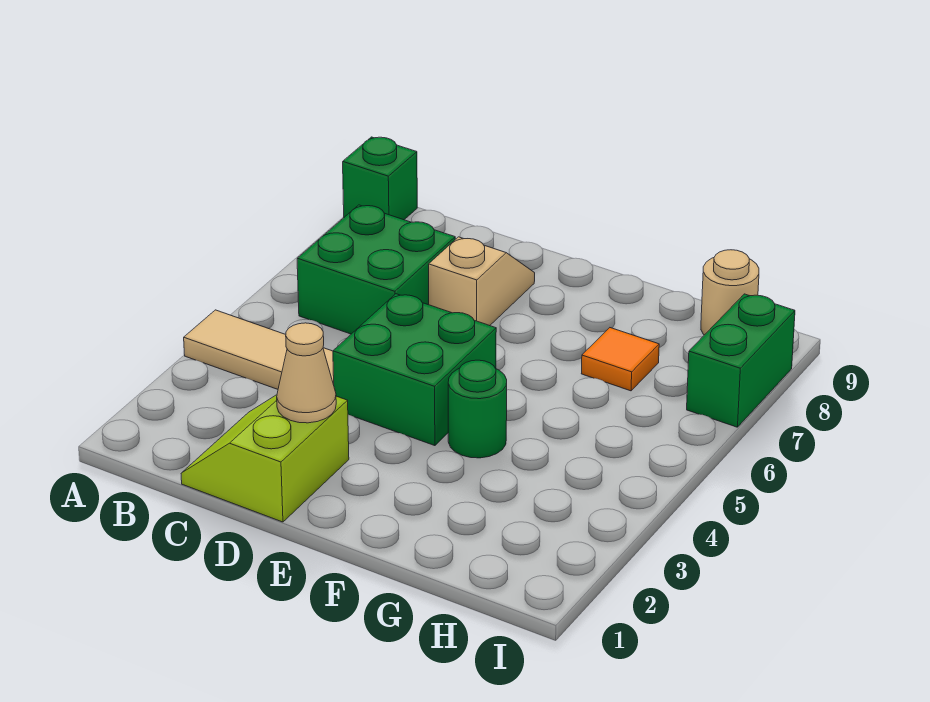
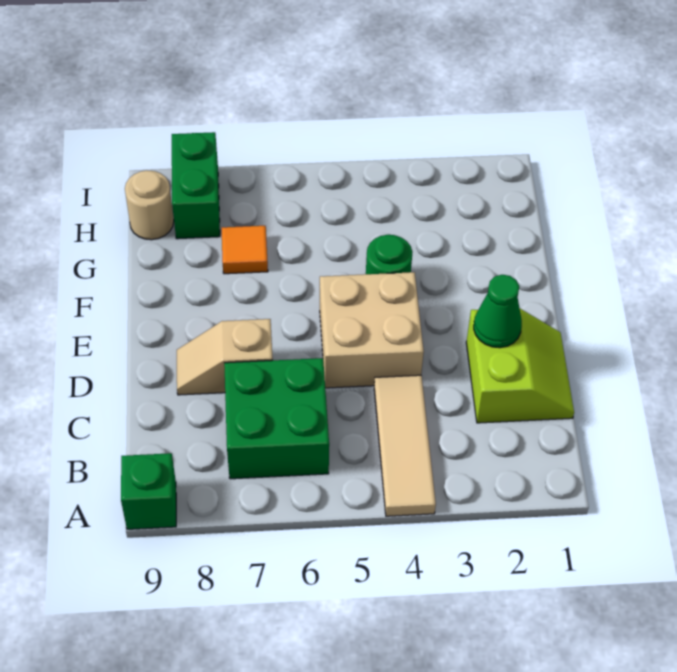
lime slope C1:D2 level 1 top D -> lime slope C1:D2 level 1 top 2
tan cone D2 level 2 -> green cone D2 level 2
green brick D4:E5 level 1 -> tan brick D4:E5 level 1
green brick I7:I8 level 1 -> green brick H8:I8 level 1

